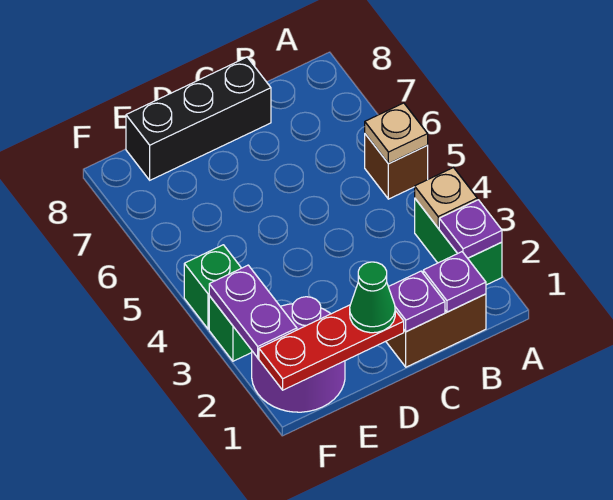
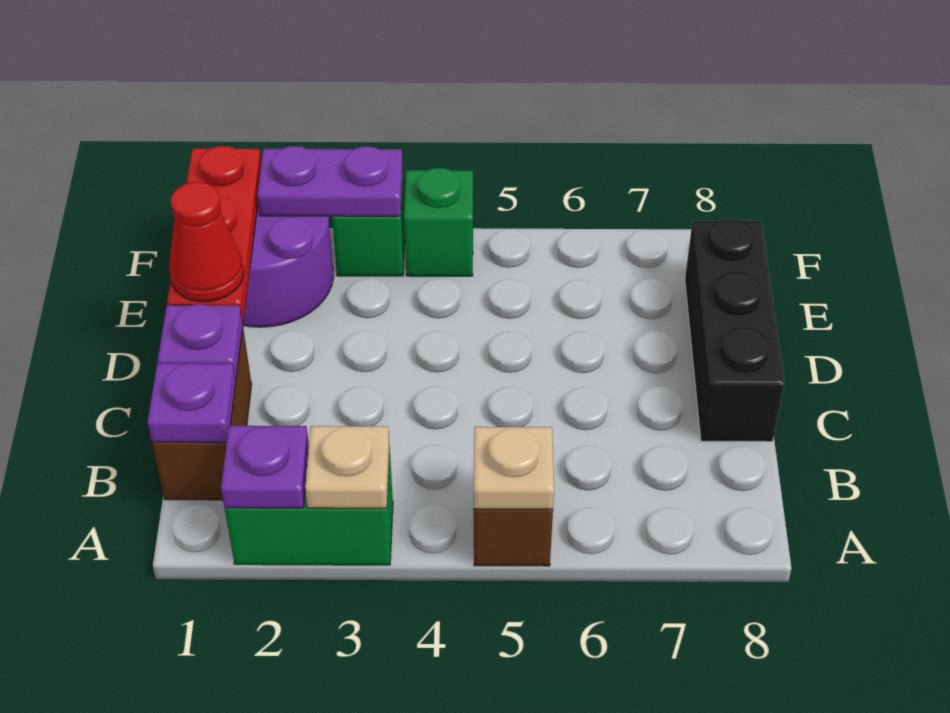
green cone D1 level 3 -> red cone D1 level 3

